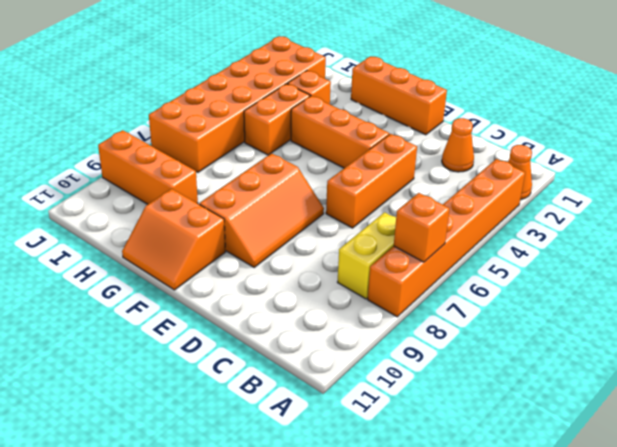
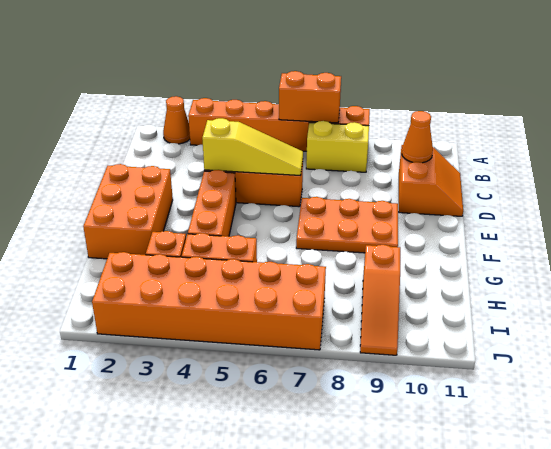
orange brick A7 level 2 -> orange brick A6:A7 level 2
orange cone C2 level 1 -> orange cone C10 level 2
none -> yellow slope D4:D6 level 2 top 4
orange brick E1:G1 level 1 -> orange brick E1:G2 level 1
orange slope E7:F9 level 1 top F -> orange plate E7:F9 level 1
orange slope F10:G11 level 1 top 10 -> orange slope C10:D11 level 1 top 10
orange brick H9:J9 level 1 -> orange slope H9:J9 level 1 top H

